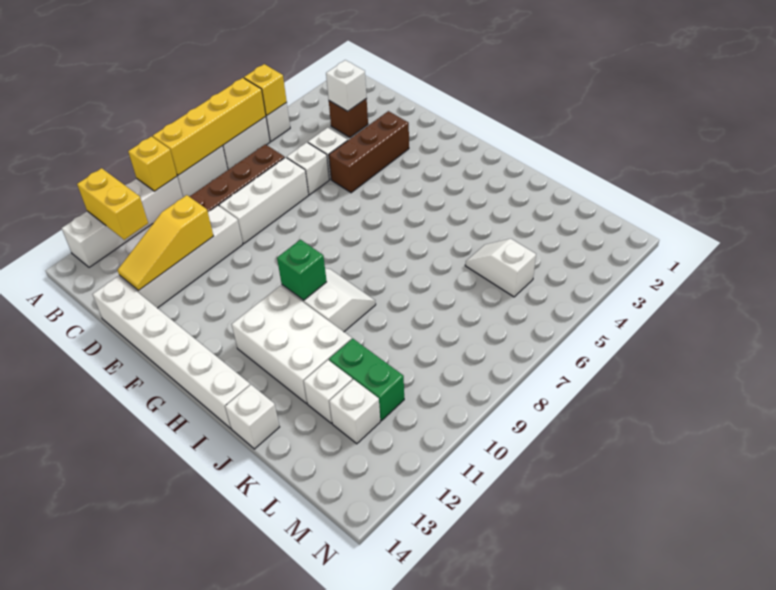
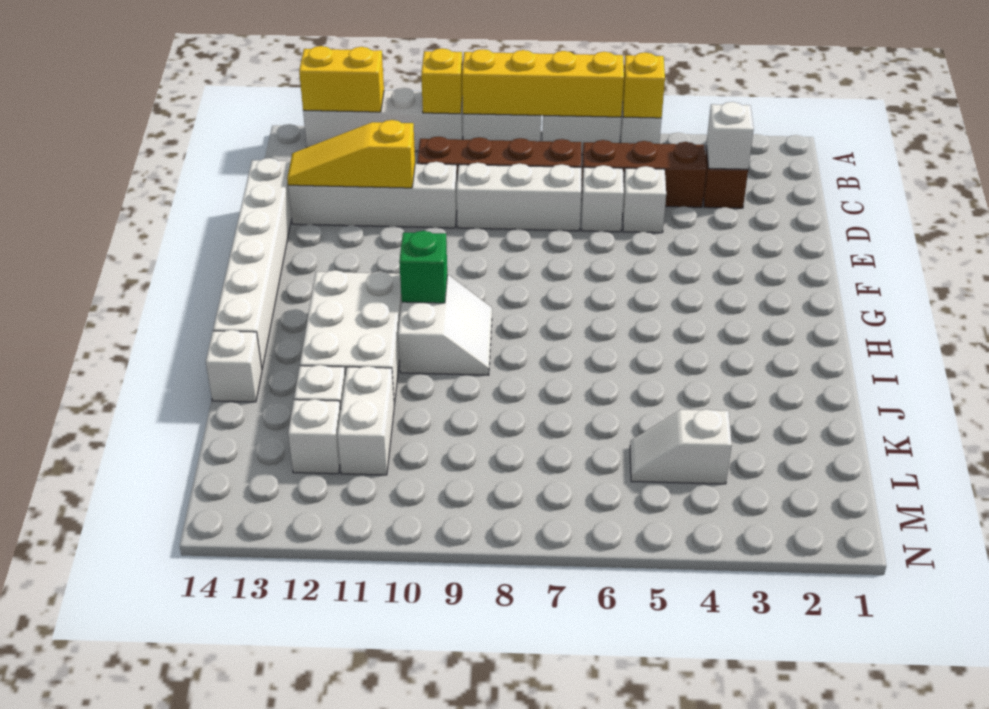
yellow brick A12:B12 level 2 -> yellow brick A12:A13 level 2
brown brick E3:E5 level 1 -> brown brick C4:C6 level 1
white slope K5:L5 level 1 top L -> white slope L4:L5 level 1 top 4
green brick K11:L11 level 1 -> white brick K11:L11 level 1

